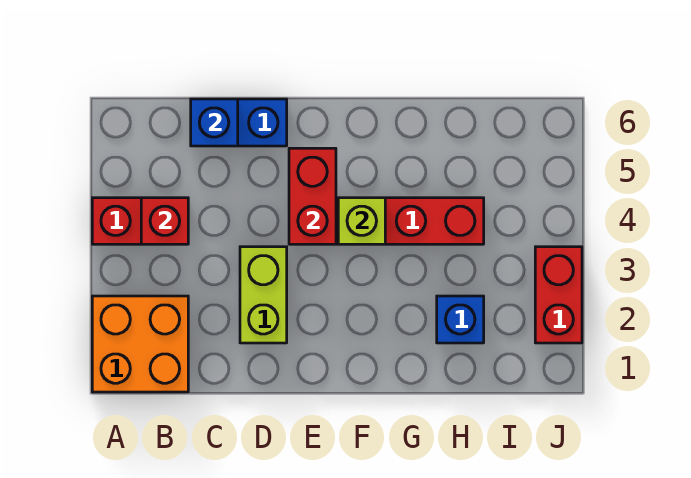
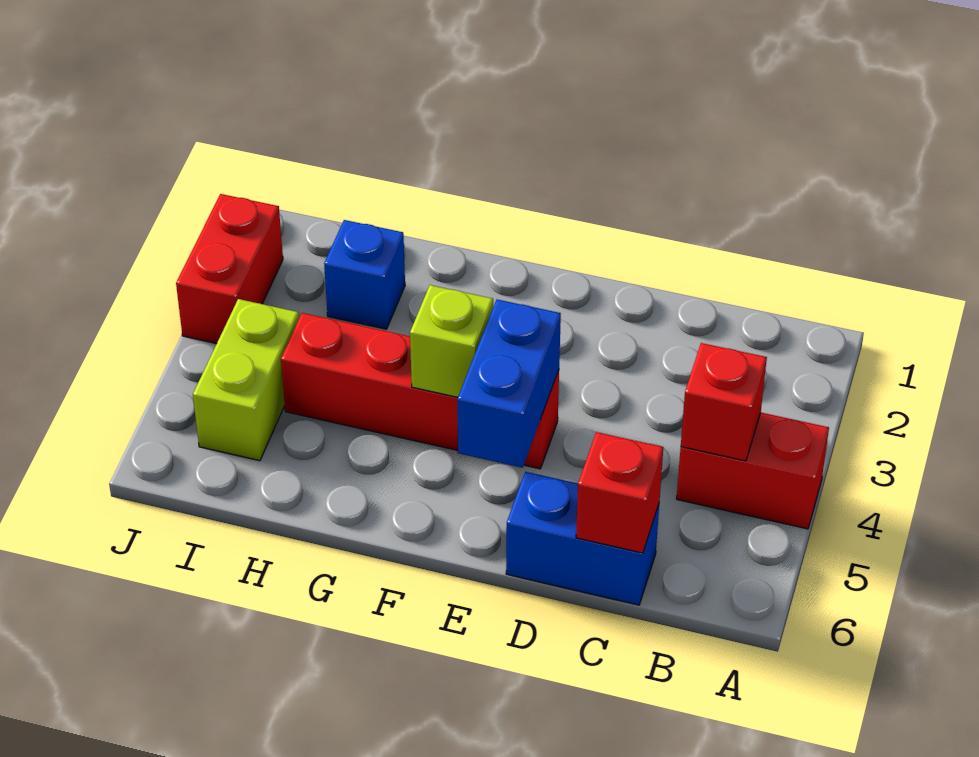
orange brick A1:B2 level 1 -> none
blue brick C6 level 2 -> red brick C6 level 2
lime brick D2:D3 level 1 -> lime brick I4:I5 level 1
red brick E4:E5 level 2 -> blue brick E4:E5 level 2

